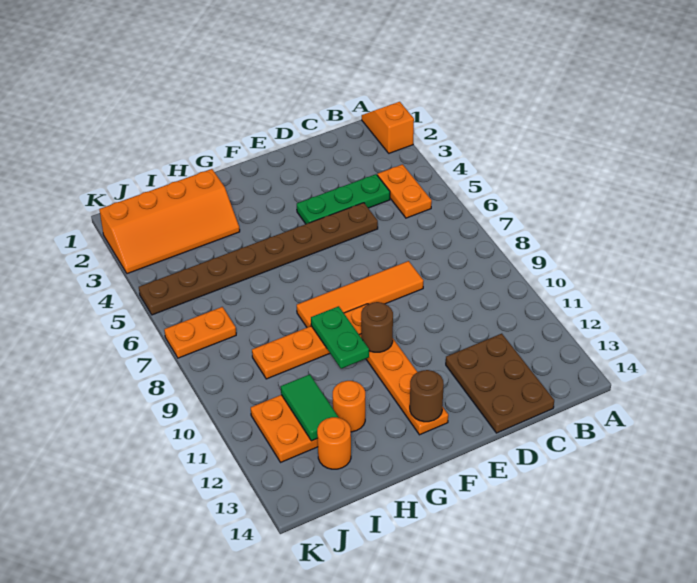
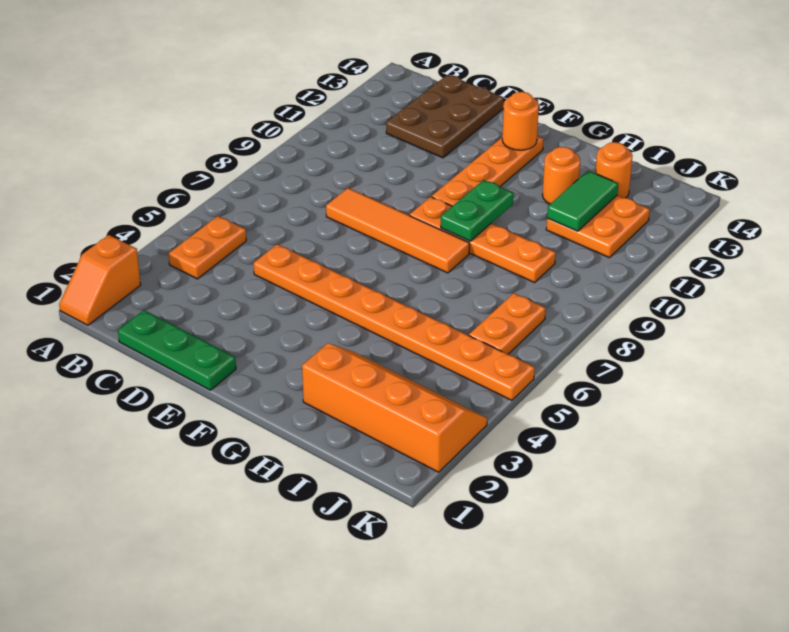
green plate C4:E4 level 1 -> green plate C1:E1 level 1
brown plate D5:K5 level 1 -> orange plate D5:K5 level 1
brown round brick F10 level 2 -> none
brown round brick F13 level 2 -> orange round brick F13 level 2
orange plate J7:K7 level 1 -> orange plate J6:J7 level 1

